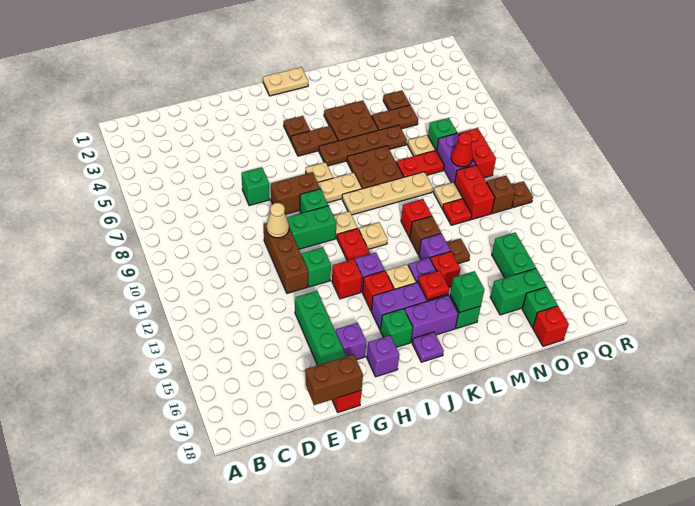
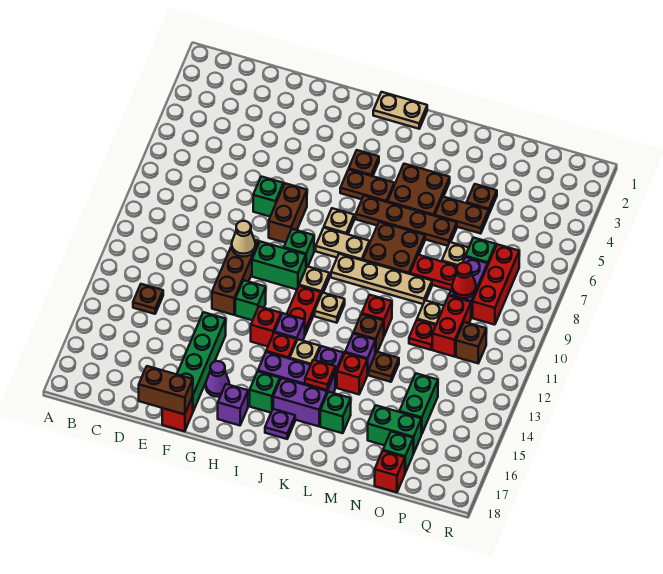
brown brick G8:H8 level 1 -> brown brick G7:G8 level 1
purple brick G16 level 1 -> purple cone G16 level 1
green brick L16 level 2 -> none
red brick P8:P9 level 1 -> red brick P7:P9 level 1
brown plate Q11 level 1 -> brown plate C13 level 1

